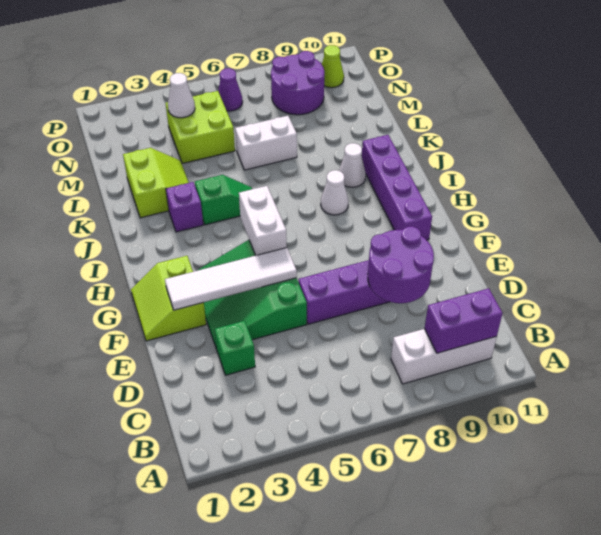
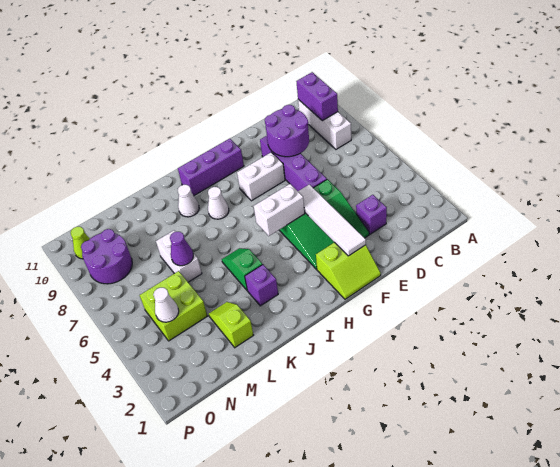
green brick D3 level 1 -> purple brick D3 level 1
none -> white brick F8:G8 level 1
purple brick G10:J10 level 1 -> purple brick G10:I10 level 1
lime slope K2:L3 level 1 top 2 -> lime slope L2:L3 level 1 top 2
purple cone O6 level 1 -> purple cone L6 level 2

